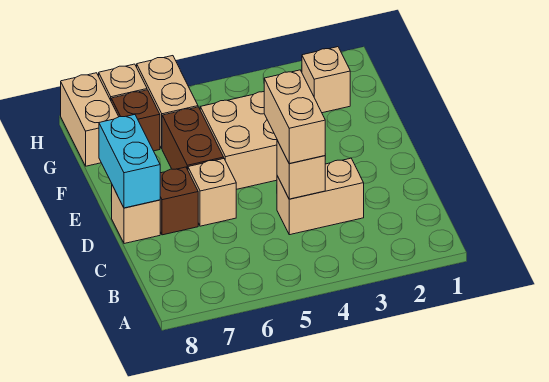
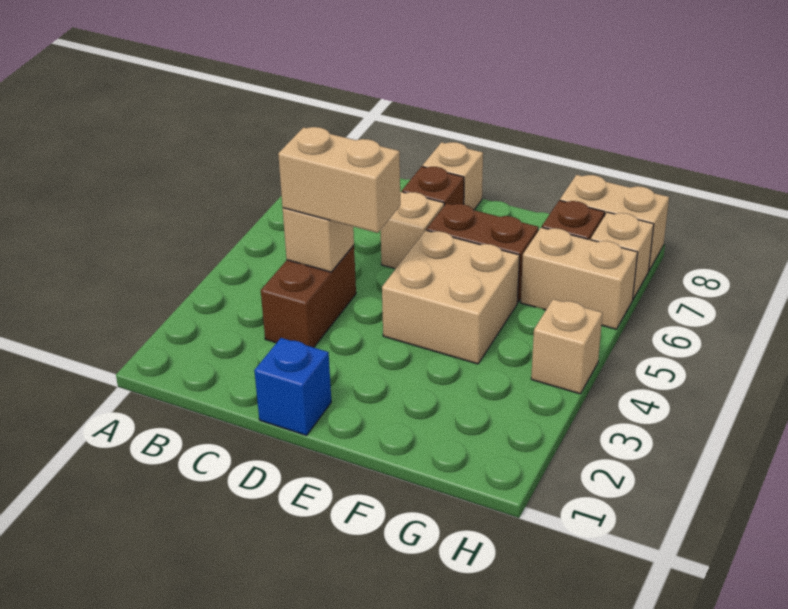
tan brick C3:C4 level 1 -> brown brick C3:C4 level 1
none -> blue brick D1 level 1
cyan brick D8:E8 level 2 -> none
tan brick G2 level 1 -> tan brick H4 level 1

